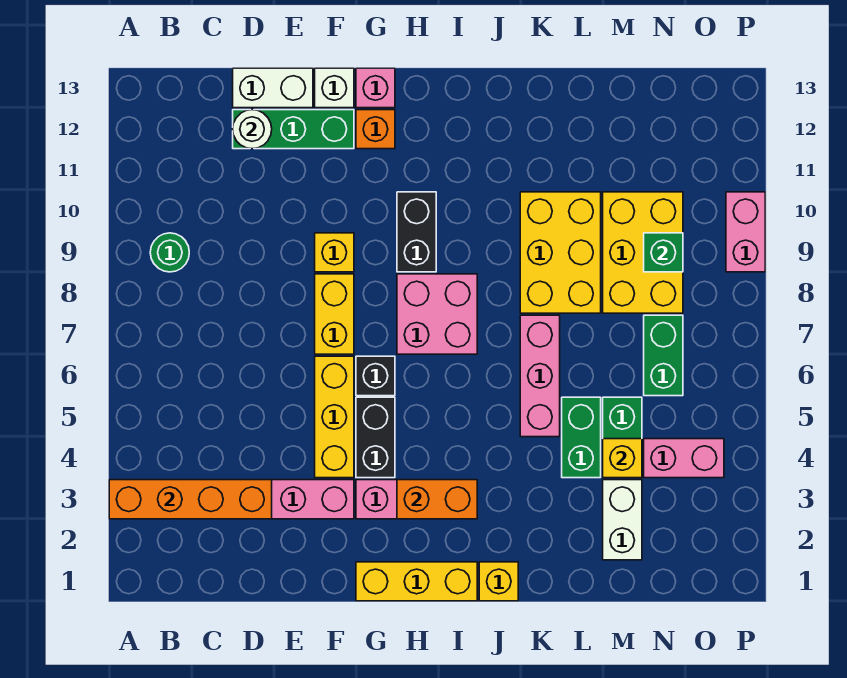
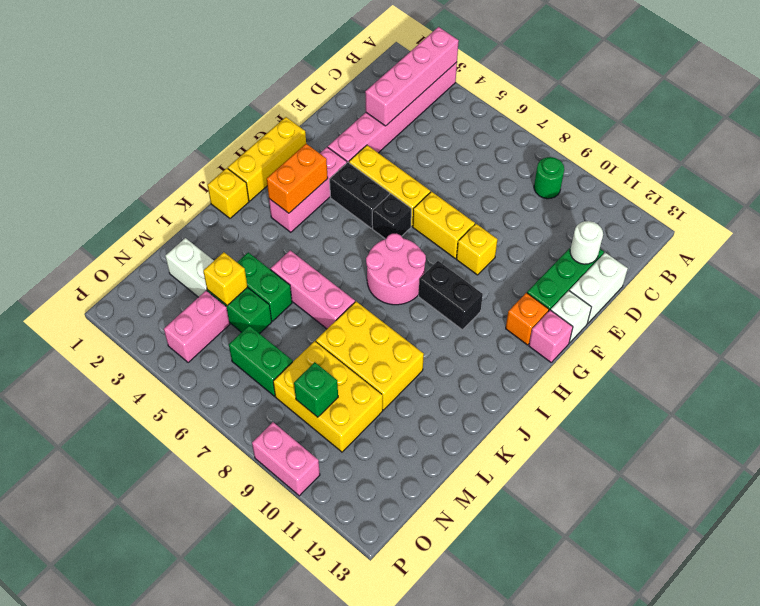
orange brick A3:D3 level 2 -> pink brick A3:D3 level 2
pink brick H7:I8 level 1 -> pink round brick H7:I8 level 1

